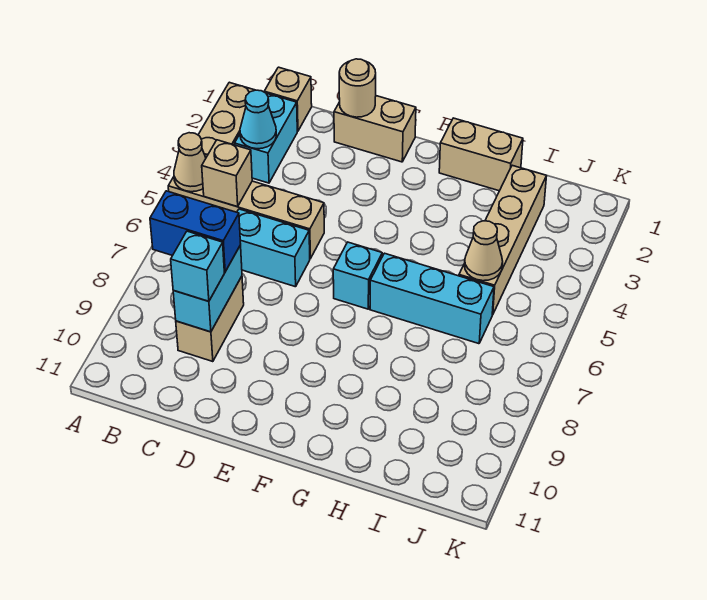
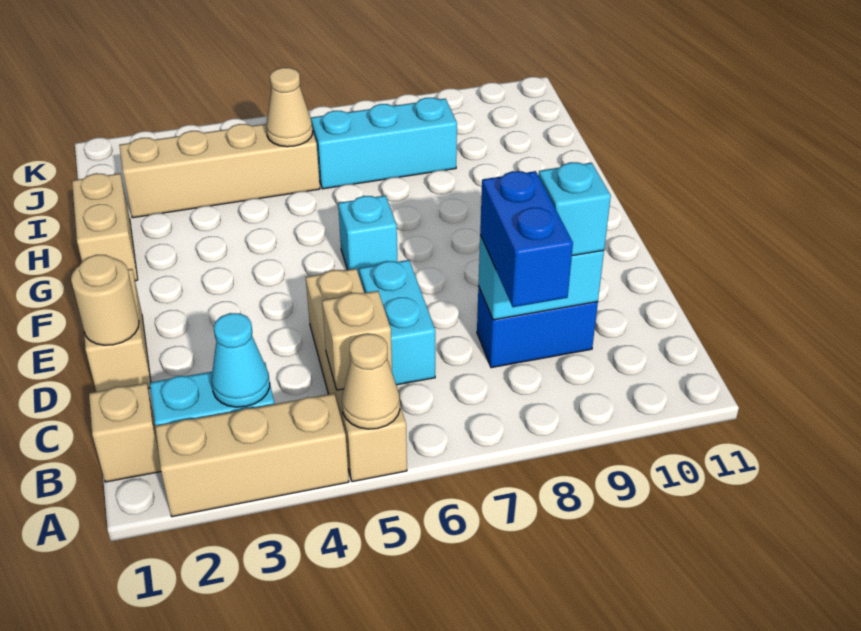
tan brick C8:C9 level 1 -> blue brick C8:C9 level 1
cyan brick G6:I6 level 1 -> cyan brick I6:I8 level 1

